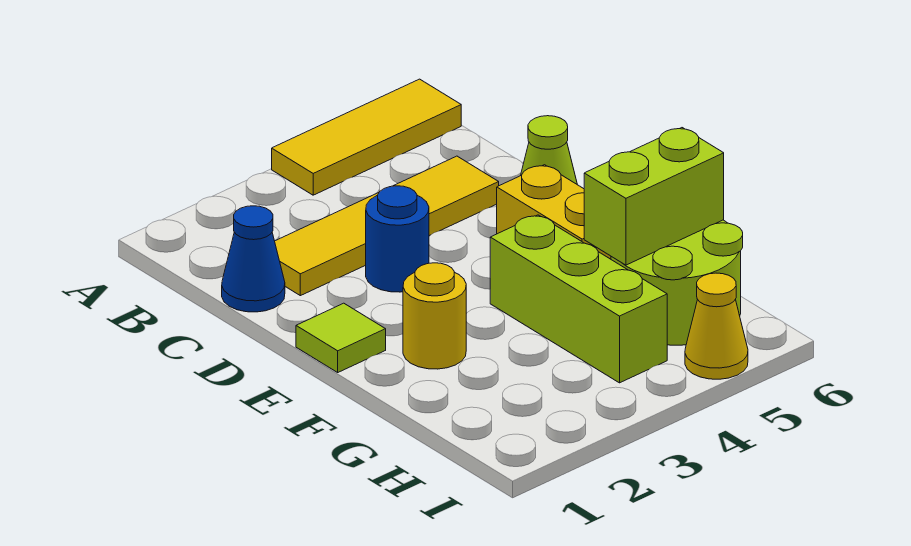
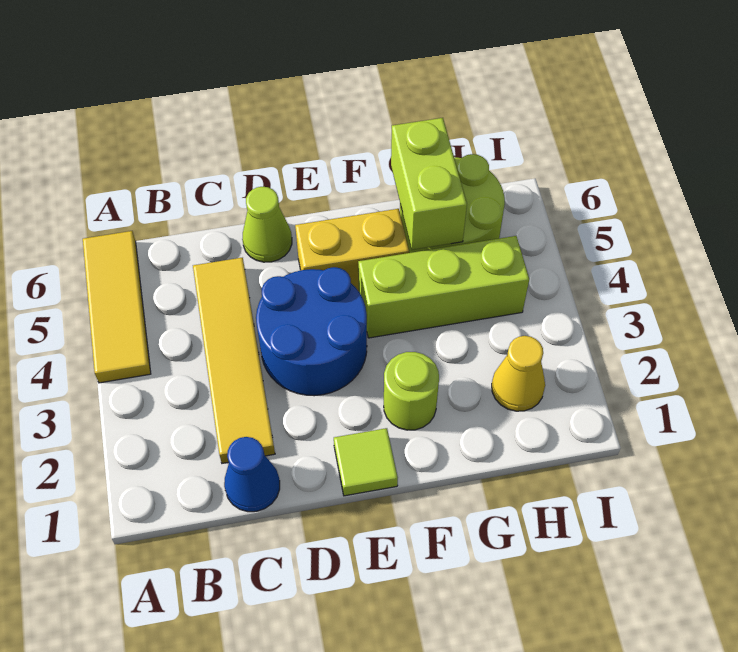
blue round brick D3 level 1 -> blue round brick D3:E4 level 1
yellow round brick F2 level 1 -> lime round brick F2 level 1
yellow cone I5 level 1 -> yellow cone H2 level 1

